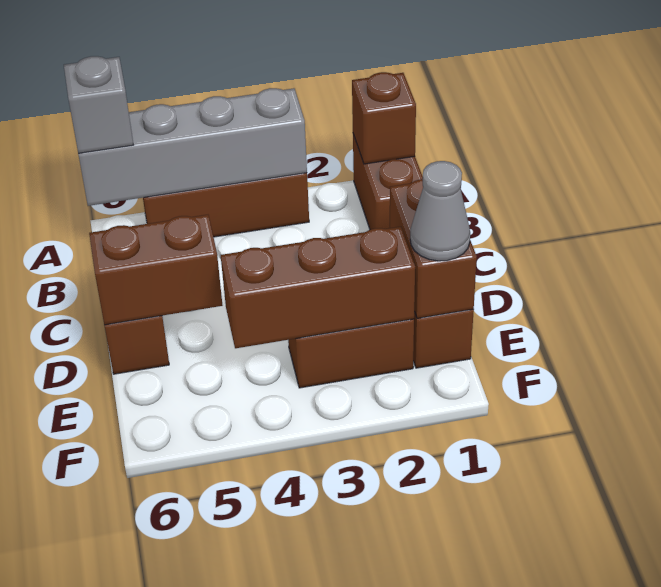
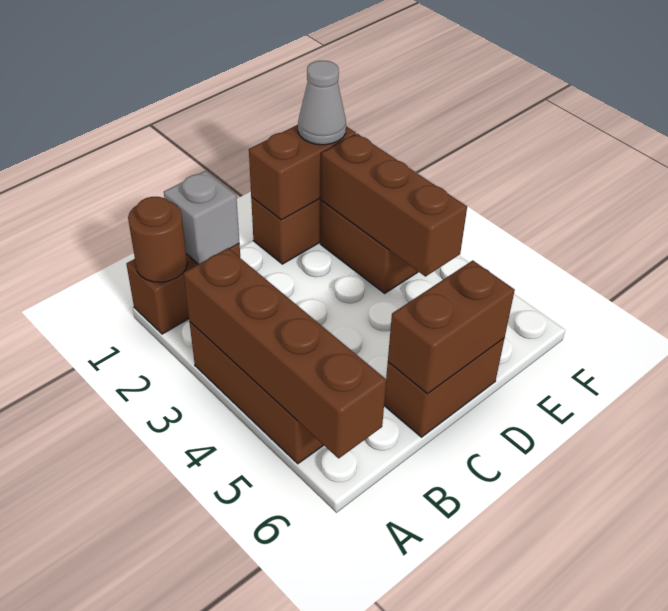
brown brick A1 level 2 -> brown round brick A1 level 2
grey brick A3:A6 level 2 -> brown brick A3:A6 level 2
grey brick A6 level 3 -> grey brick B1 level 2
brown brick D5:D6 level 2 -> brown brick C6:D6 level 2

